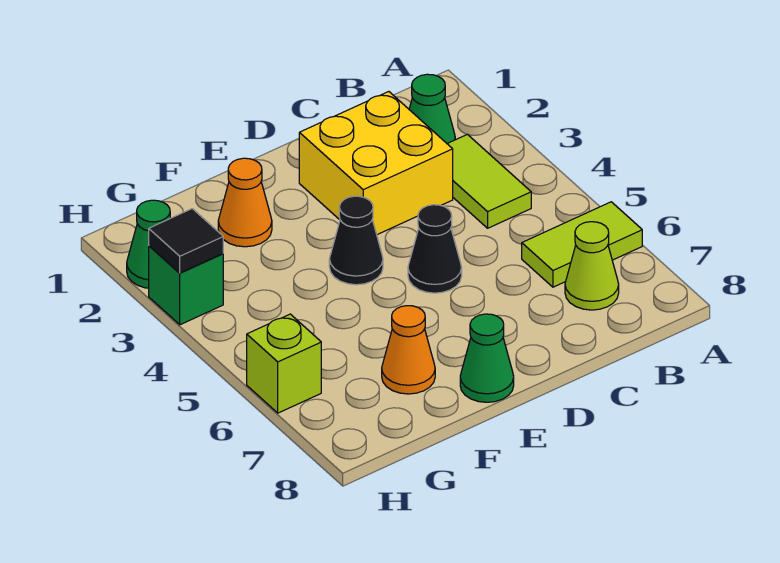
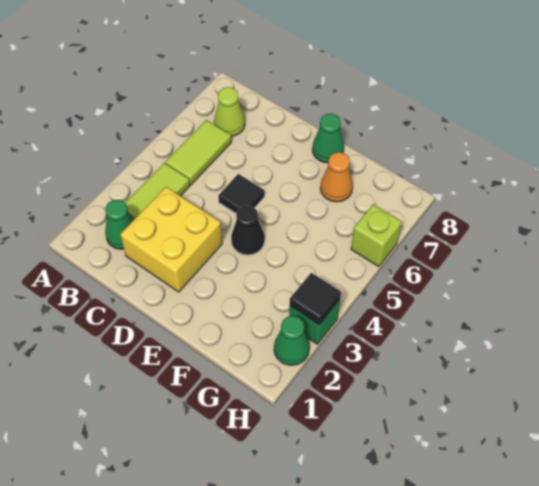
lime tile A6:B6 level 1 -> lime tile B5:B6 level 1
black cone D5 level 1 -> black tile D5 level 1
orange cone F2 level 1 -> none

